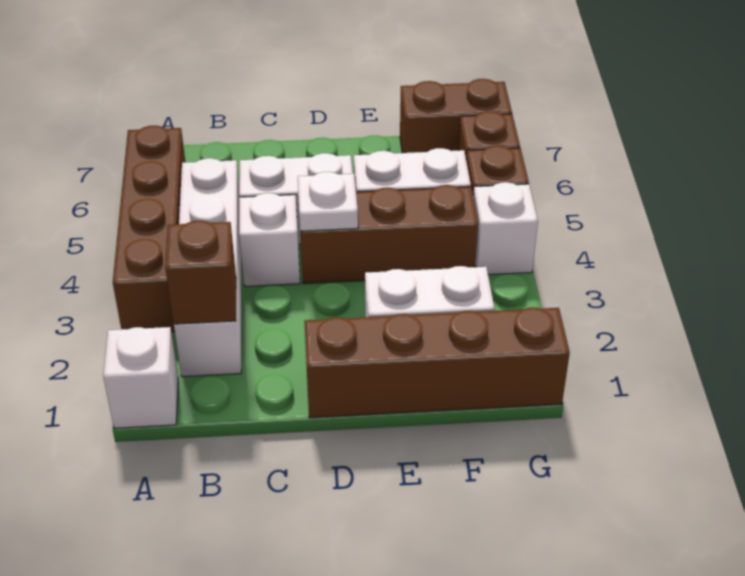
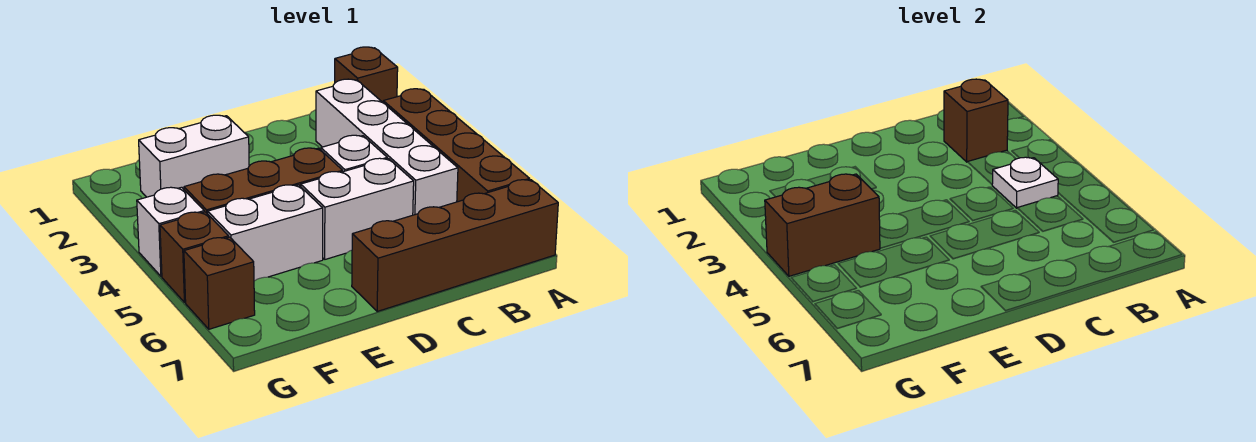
white brick A1 level 1 -> brown brick A1 level 1
brown brick D1:G1 level 1 -> brown brick A7:D7 level 1
white plate D4 level 2 -> white plate B4 level 2
brown brick F7:G7 level 1 -> brown brick F4:G4 level 2

